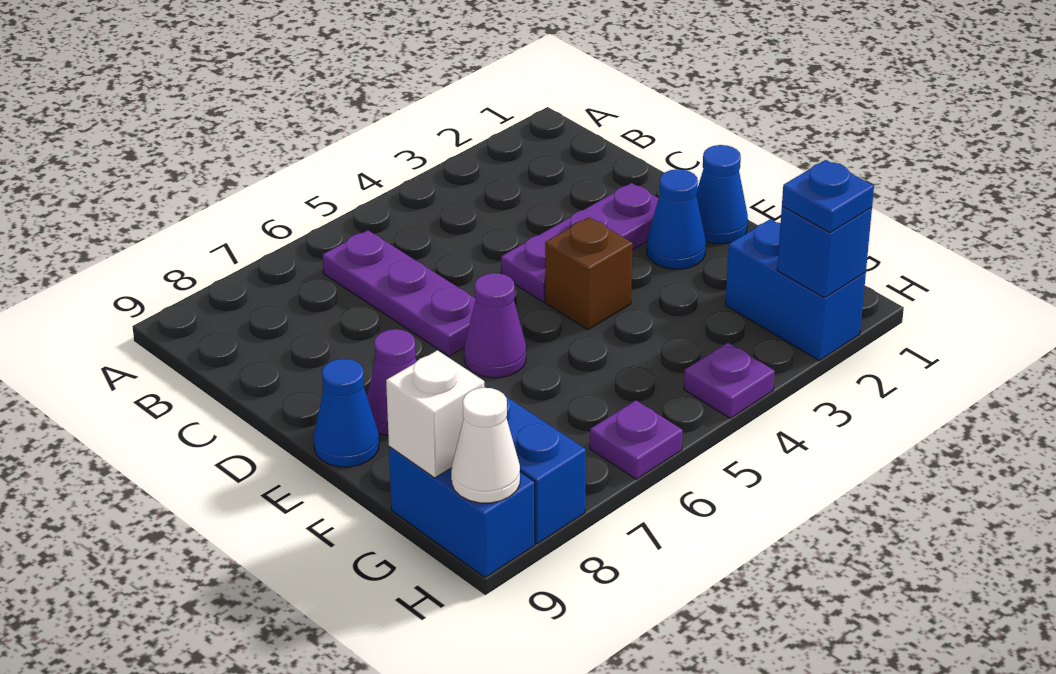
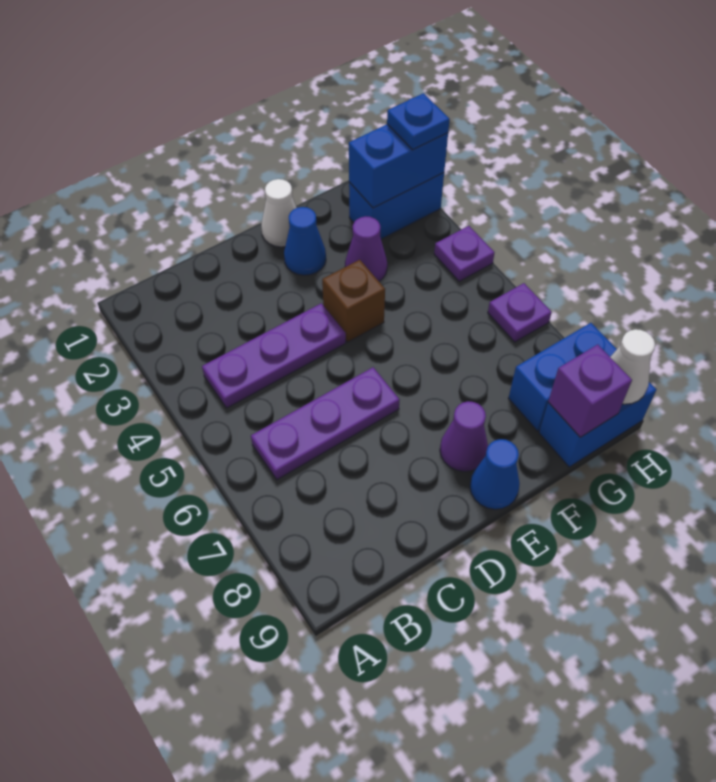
purple plate D2:D4 level 1 -> purple plate B4:D4 level 1
blue cone E1 level 1 -> white cone E1 level 1
purple cone E6 level 1 -> purple cone F3 level 1
white brick G9 level 2 -> purple brick G9 level 2
blue brick H2 level 2 -> blue brick G2:H2 level 2

